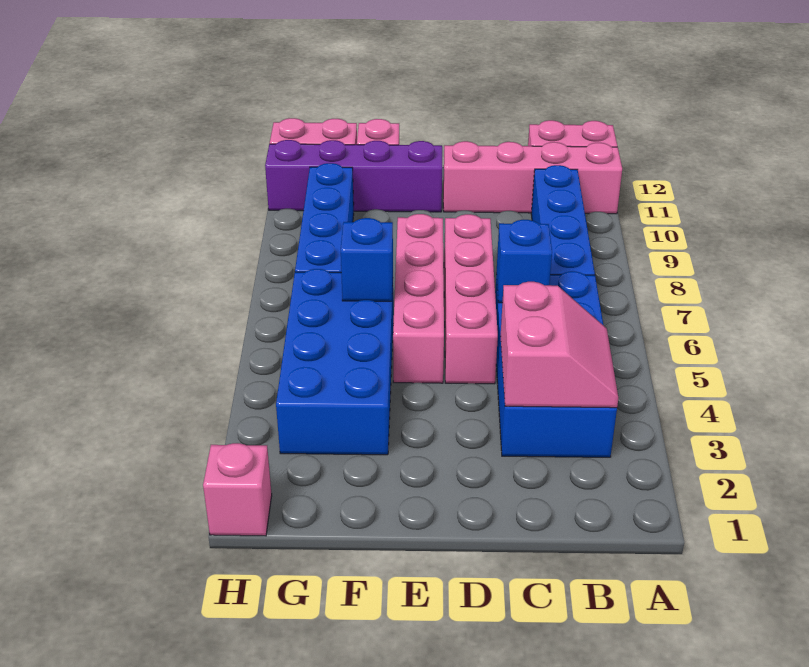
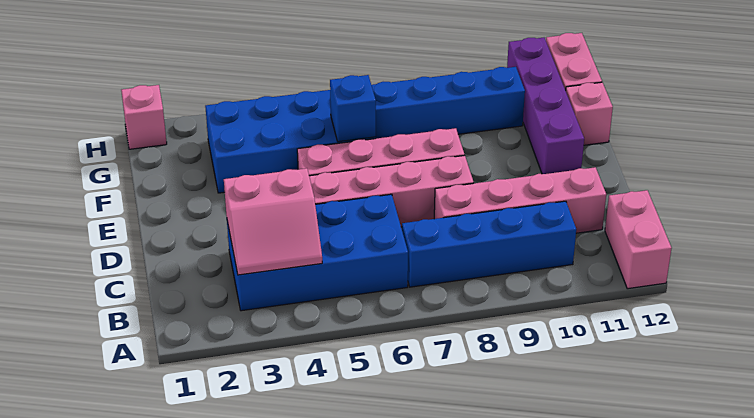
pink brick A11:D11 level 1 -> pink brick C8:C11 level 1
blue brick C6 level 2 -> none

